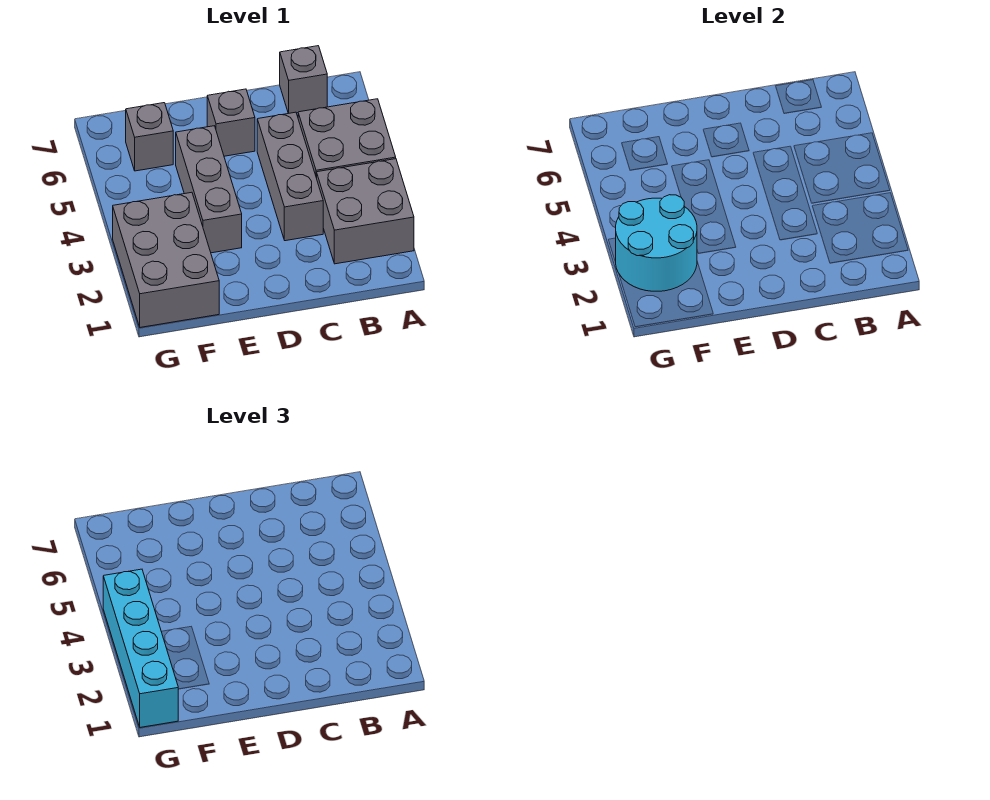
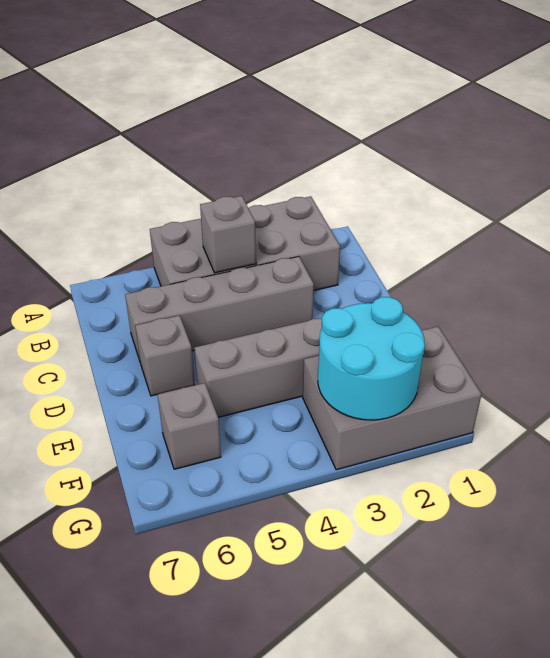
grey brick B7 level 1 -> grey brick B4 level 2
grey brick C3:C5 level 1 -> grey brick C3:C6 level 1
cyan brick G1:G4 level 3 -> none

